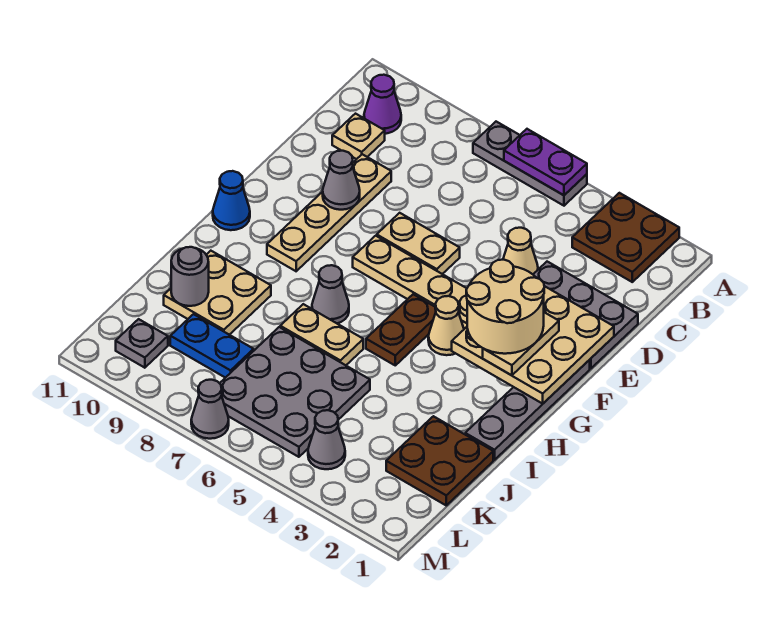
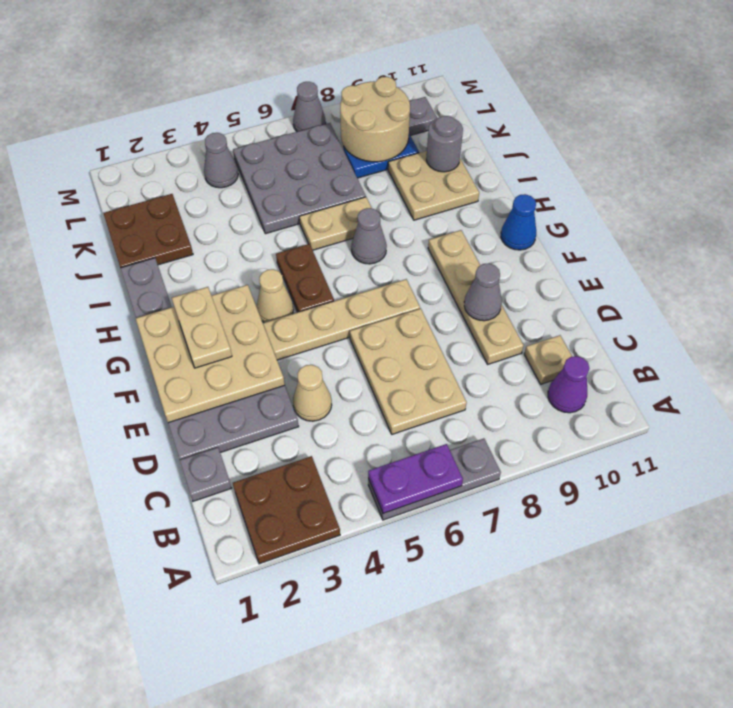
none -> grey plate C1 level 1
tan plate E6:E7 level 1 -> tan plate C6:E7 level 1
tan round brick F2:G3 level 4 -> tan round brick K8:L9 level 2

